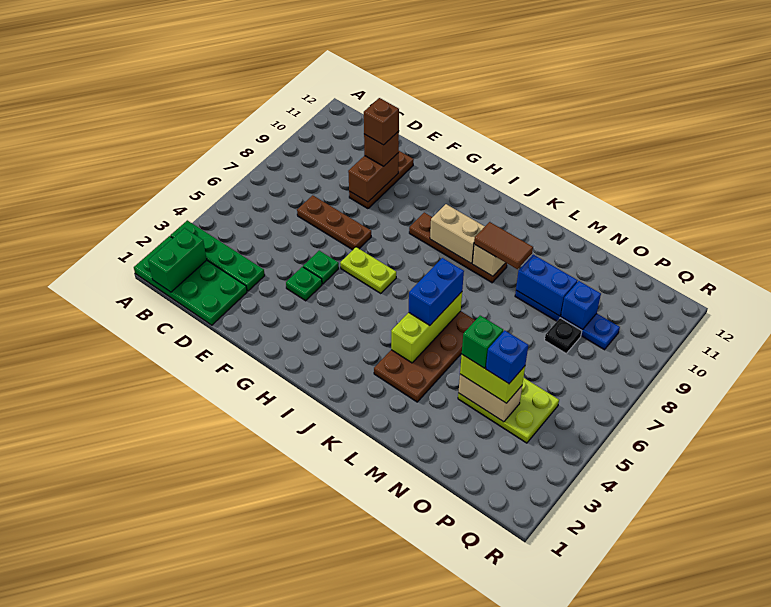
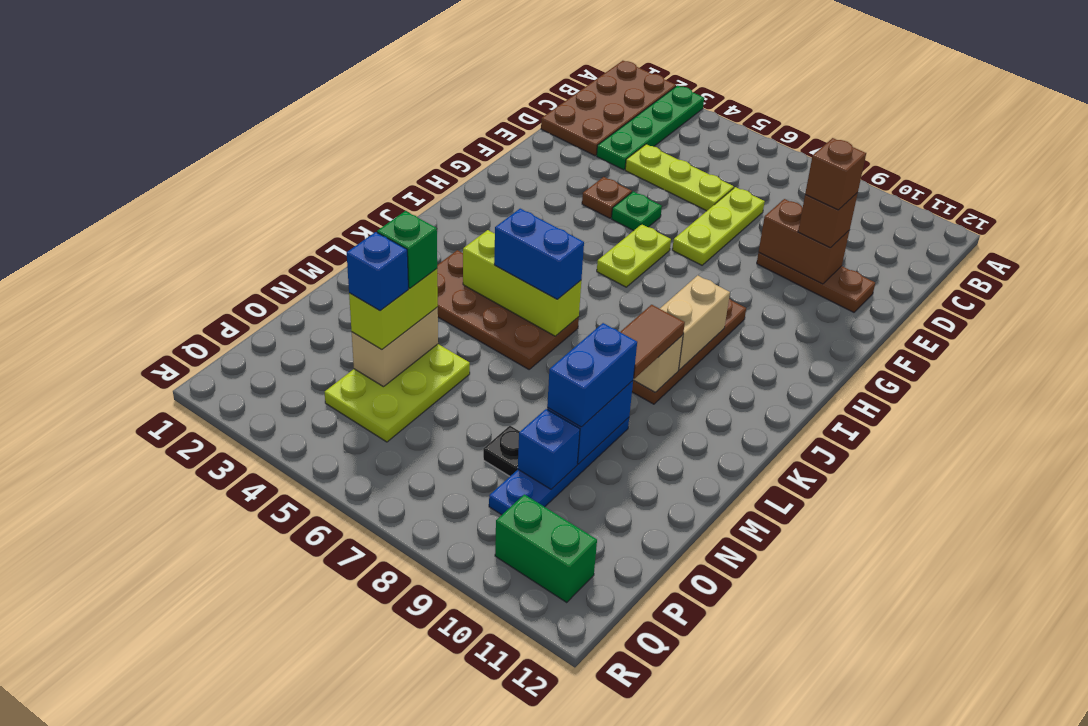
green plate A1:D2 level 1 -> brown plate A1:D2 level 1
green brick B1:B2 level 2 -> green brick Q10:Q11 level 1
none -> lime plate D4:D6 level 1
brown plate D7:F7 level 1 -> lime plate D7:F7 level 1
green plate F4 level 1 -> brown plate F4 level 1
none -> blue brick M9:N9 level 3

